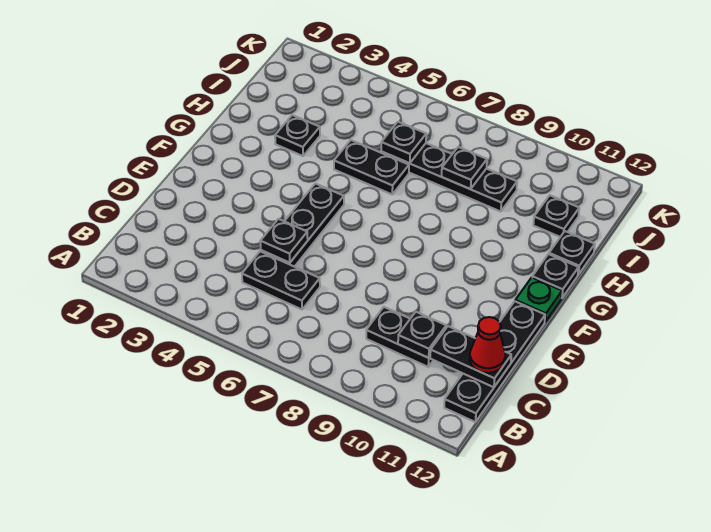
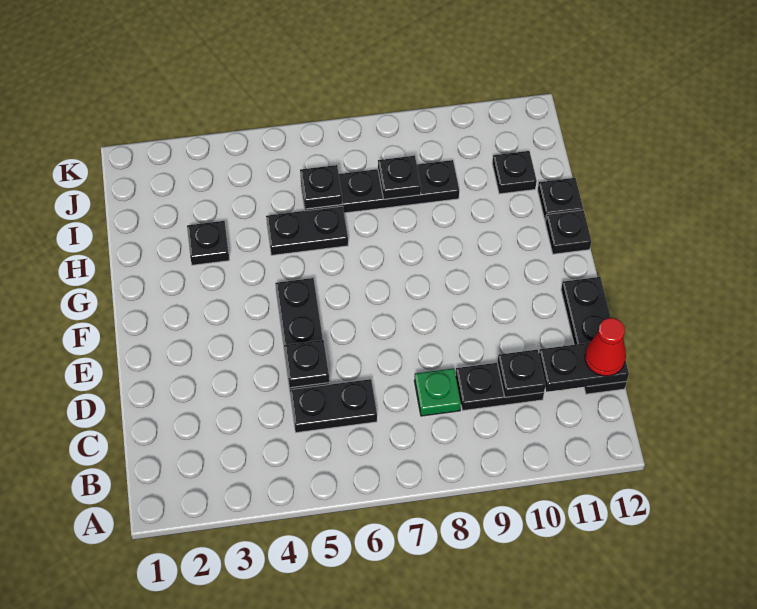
black plate B12:E12 level 1 -> black plate C12:E12 level 1
green plate F12 level 1 -> green plate C8 level 1

